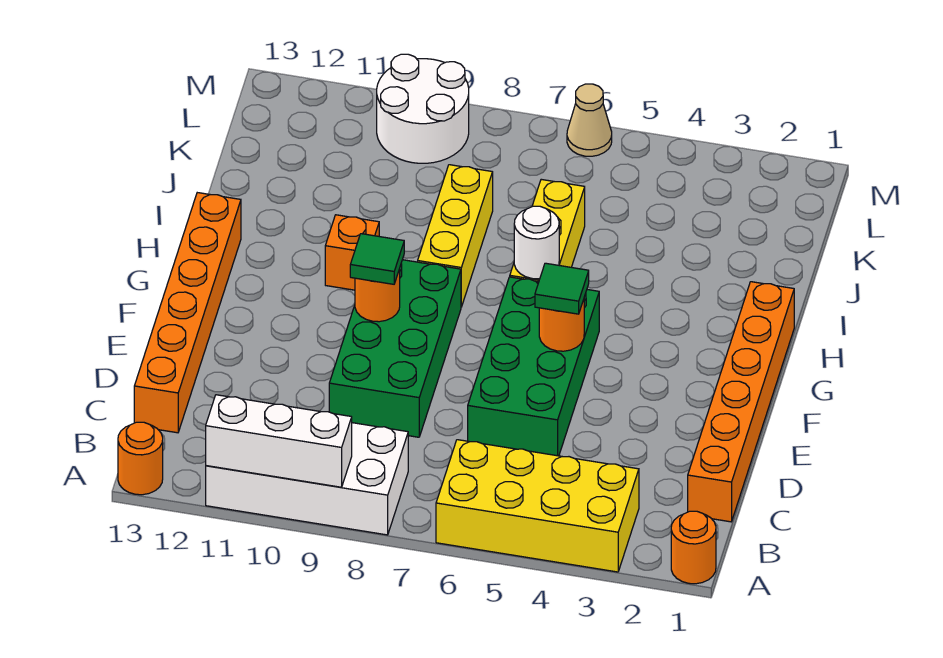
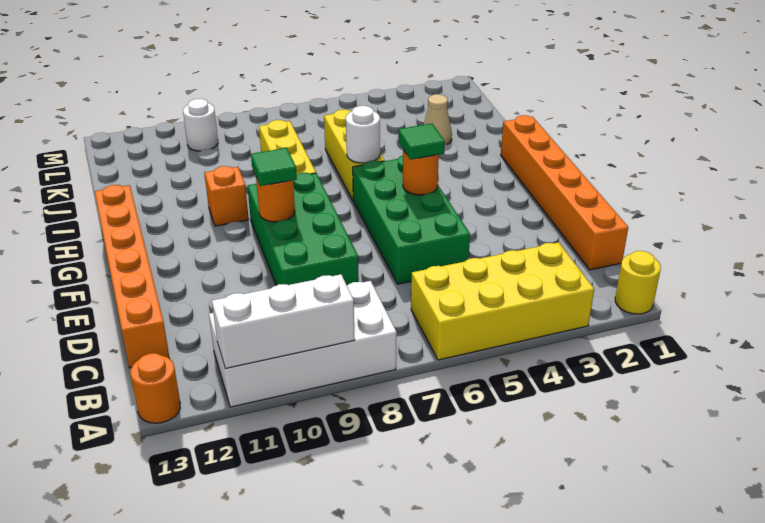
orange round brick A1 level 1 -> yellow round brick A1 level 1
white round brick L9:M10 level 1 -> white round brick L10 level 1
tan cone M6 level 1 -> tan cone J3 level 1

